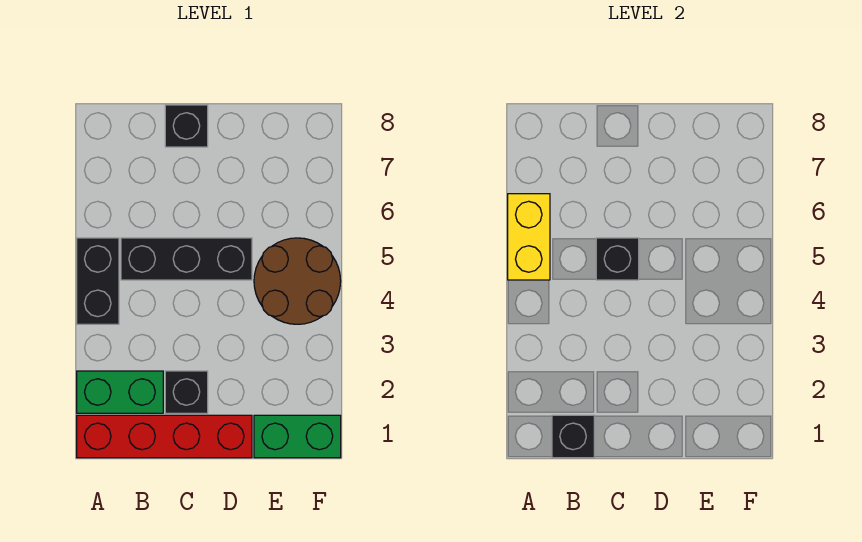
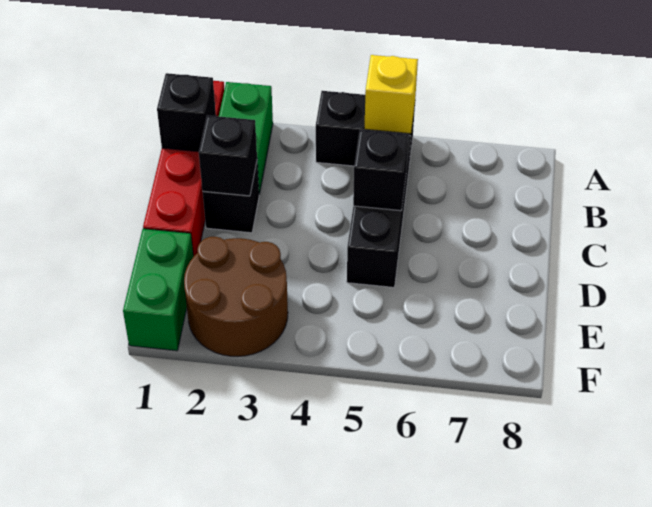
yellow brick A5:A6 level 2 -> yellow brick A5 level 2
black brick C8 level 1 -> black brick C2 level 2
brown round brick E4:F5 level 1 -> brown round brick E2:F3 level 1

